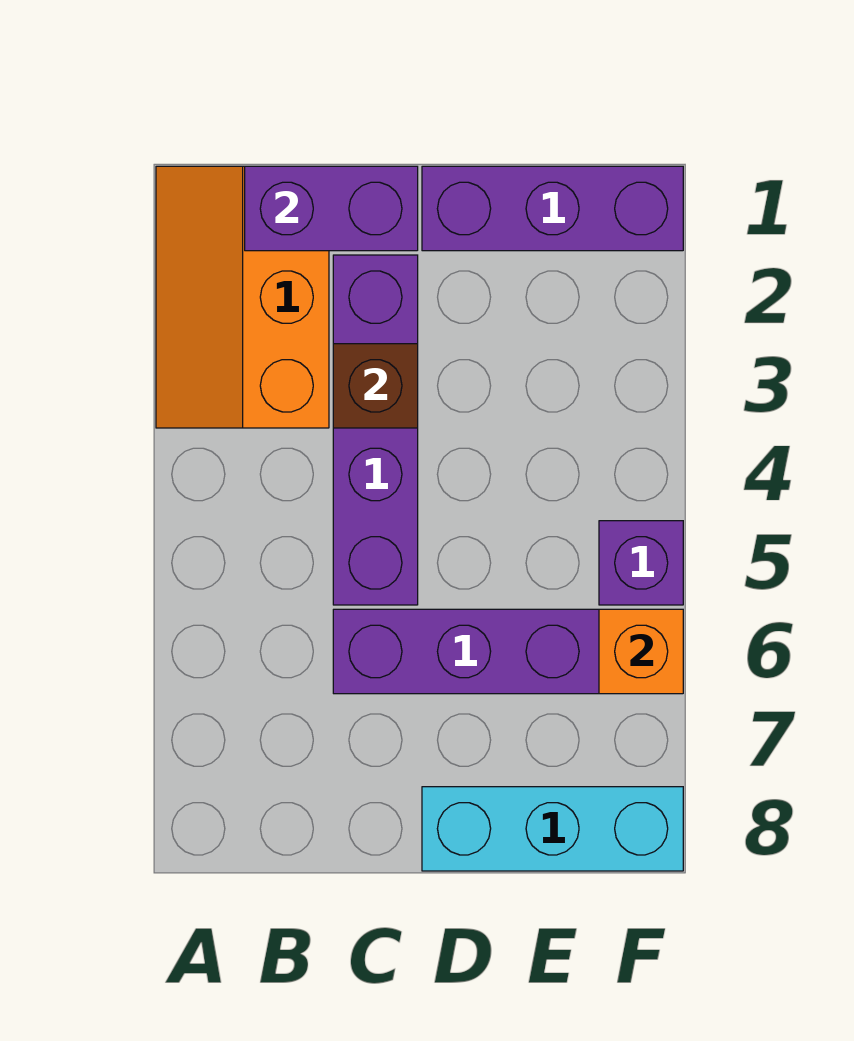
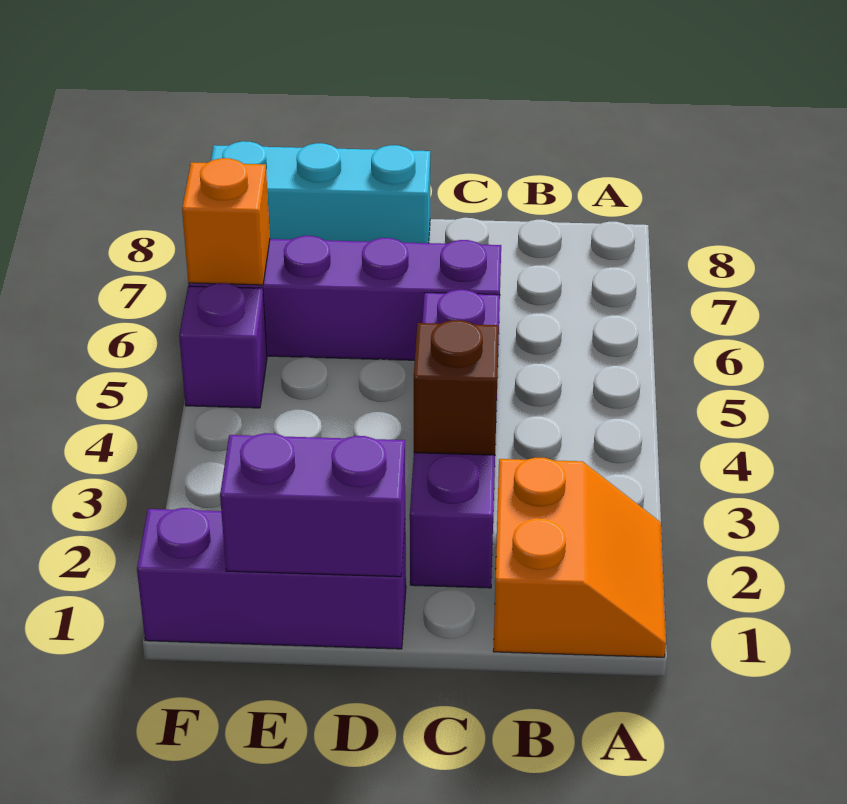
orange slope A1:B3 level 1 top B -> orange slope A1:B2 level 1 top B
purple brick B1:C1 level 2 -> purple brick D1:E1 level 2

